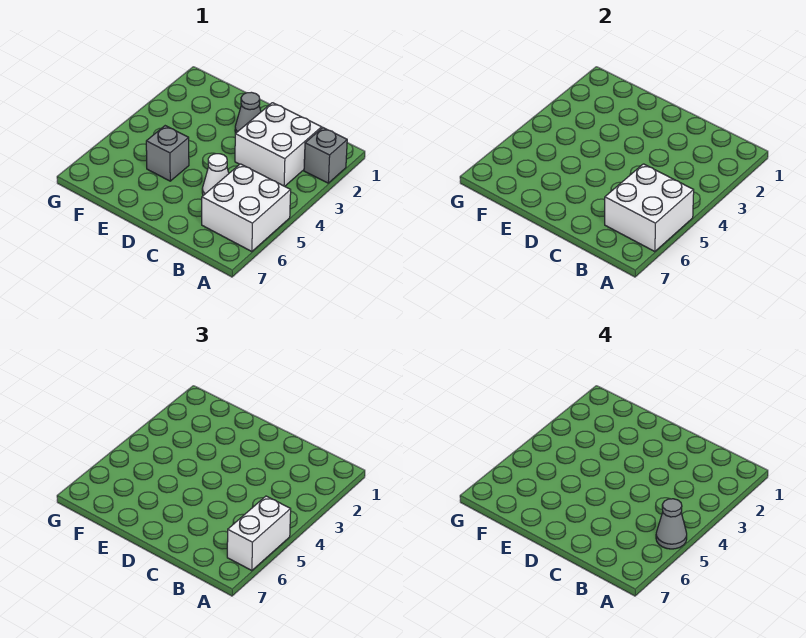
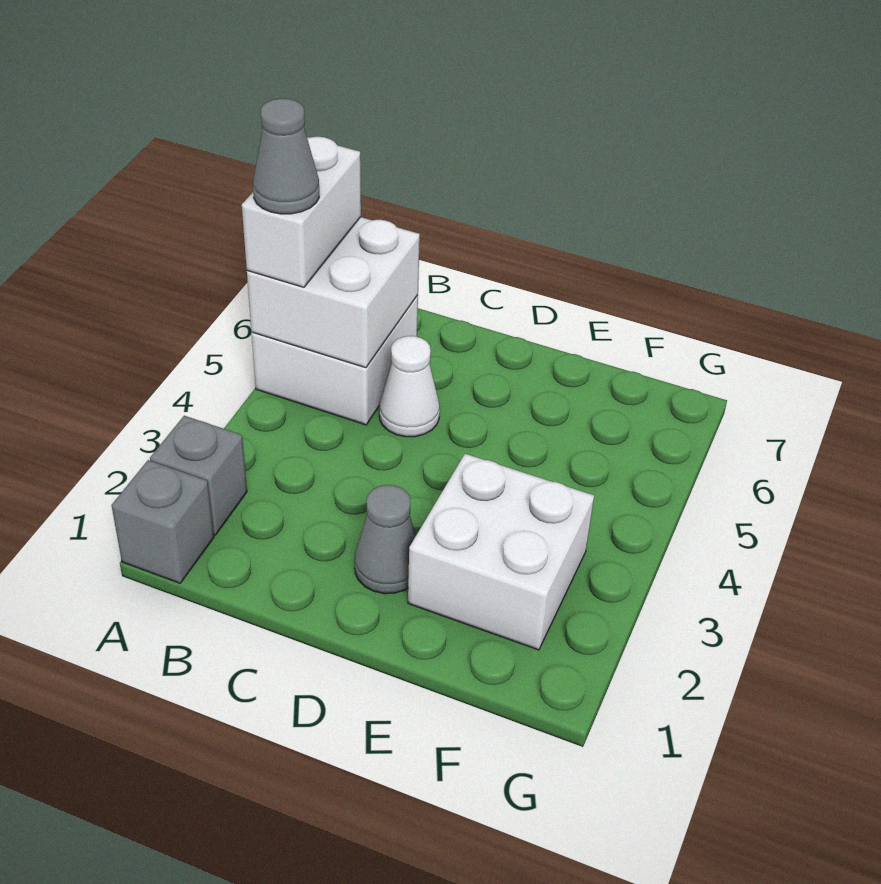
white brick B2:C3 level 1 -> white brick E2:F3 level 1
grey brick E5 level 1 -> grey brick A1 level 1

